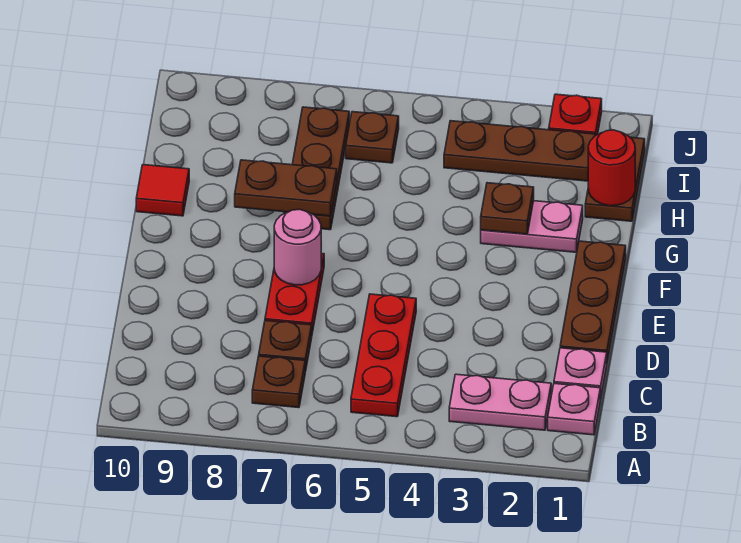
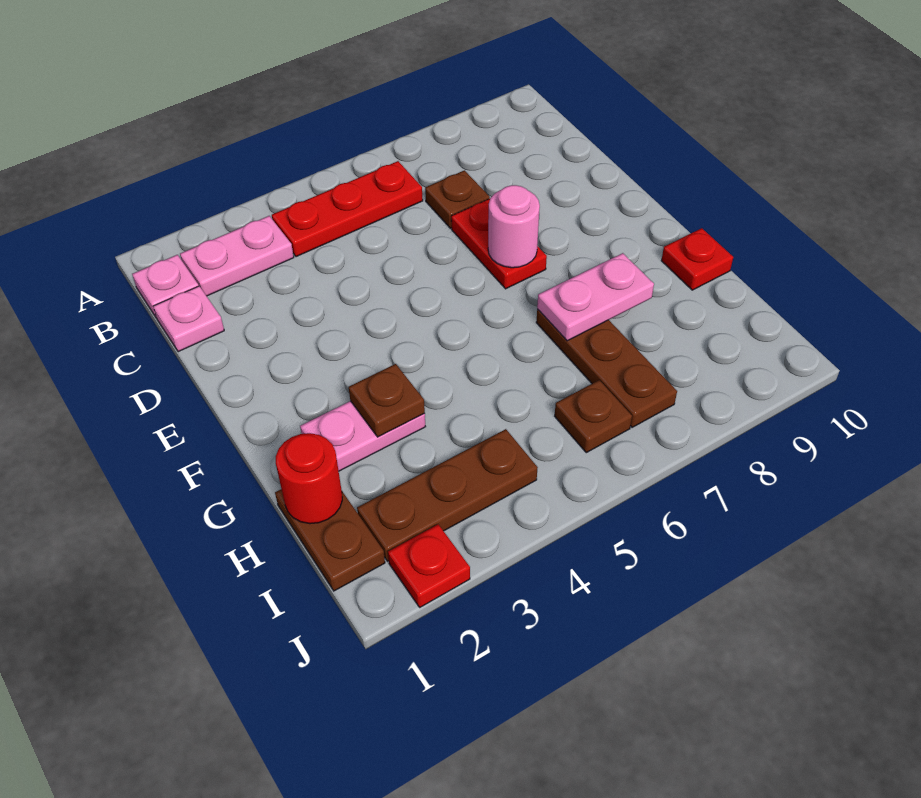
red plate B5:D5 level 1 -> red plate B4:B6 level 1
brown plate B7 level 1 -> none
brown plate D1:F1 level 1 -> none
brown plate G7:G8 level 2 -> pink plate G7:G8 level 2
red tile G10 level 1 -> red plate G10 level 1

